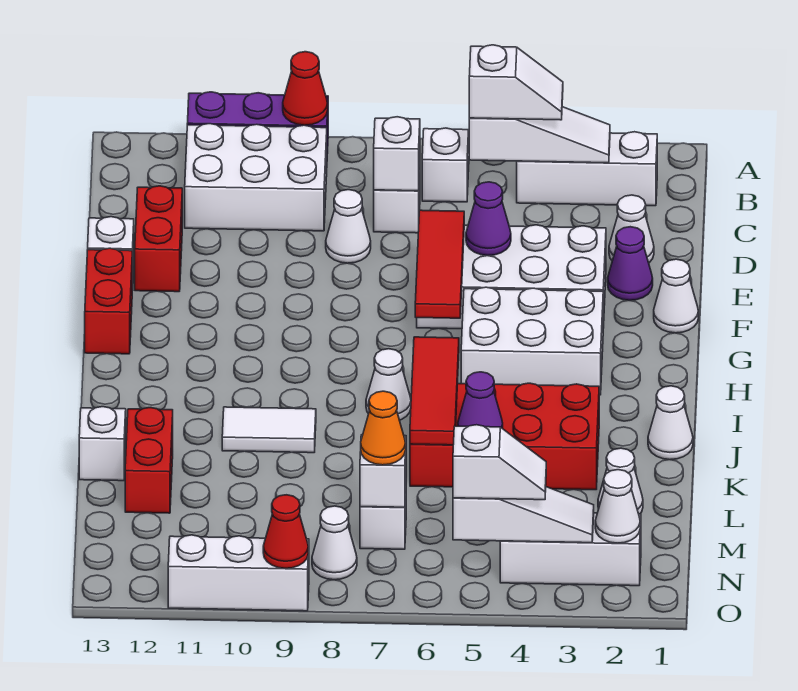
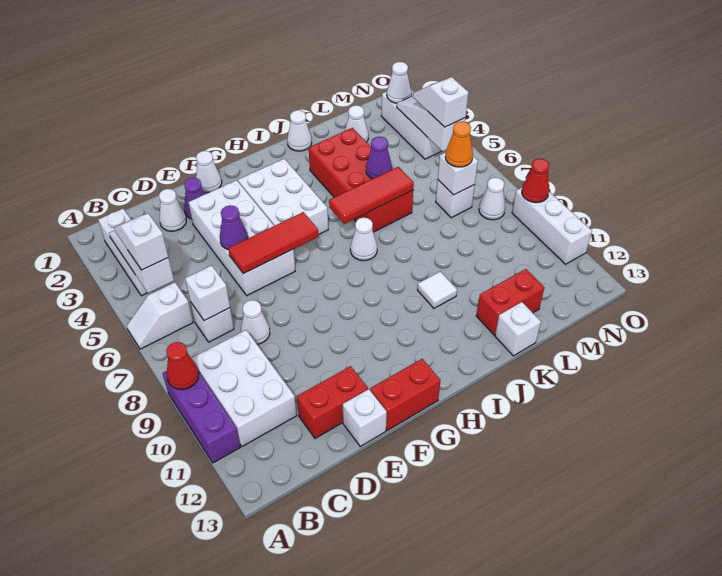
white tile J9:J10 level 1 -> white tile J10 level 1

